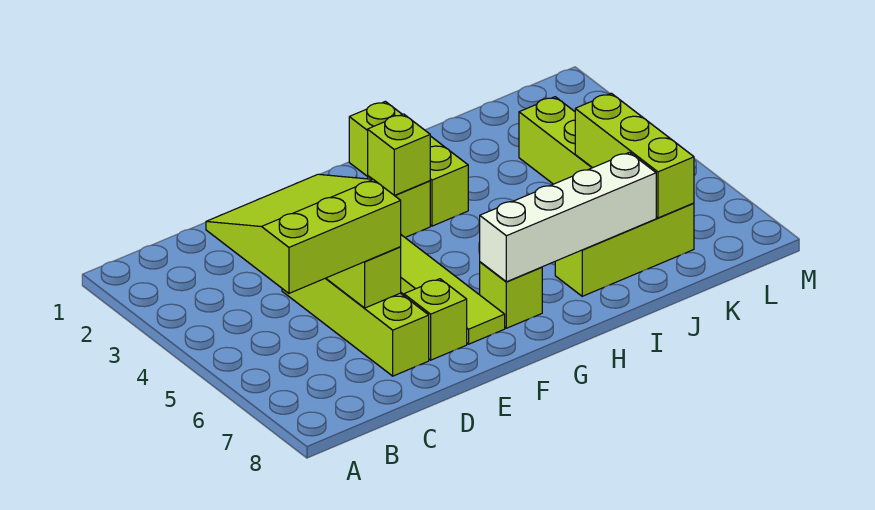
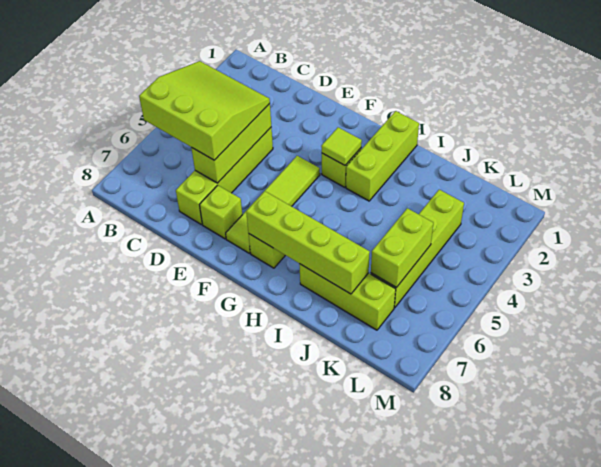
lime brick G3 level 2 -> lime tile G3 level 2
white brick G7:J7 level 2 -> lime brick G7:J7 level 2
lime brick K5:K7 level 2 -> lime brick K5:K6 level 2

